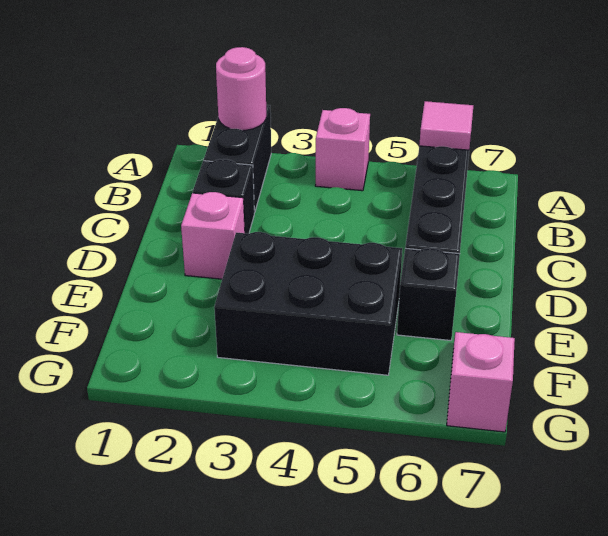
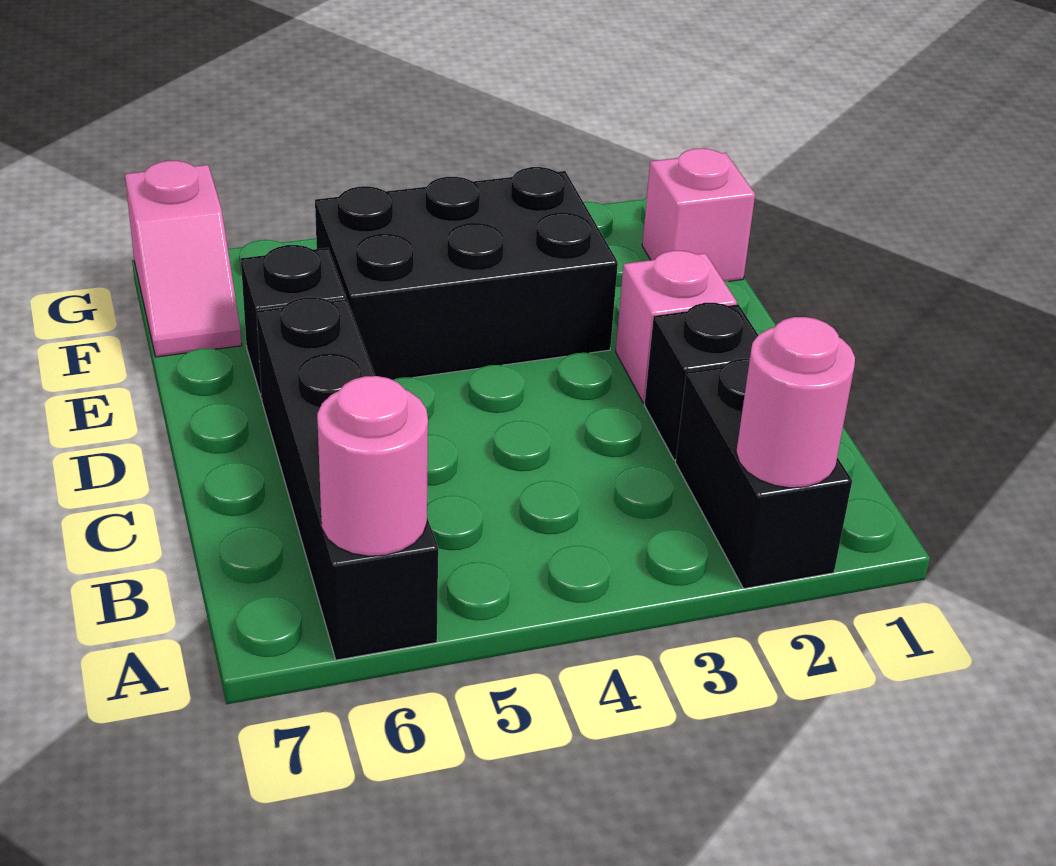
pink brick A4 level 1 -> pink brick F1 level 1
pink tile A6 level 2 -> pink round brick A6 level 2

